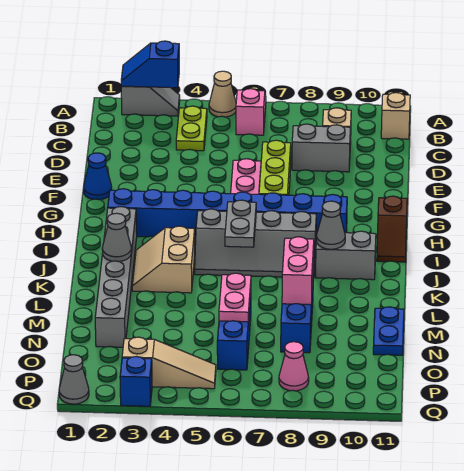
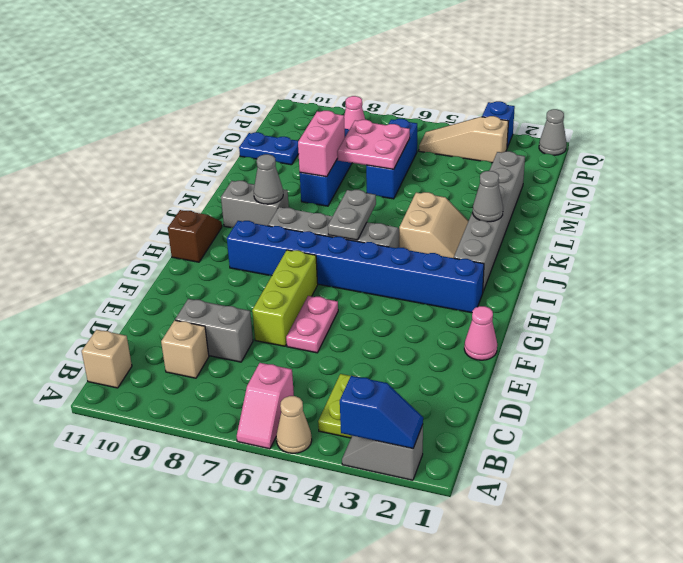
blue cone F1 level 1 -> pink cone F1 level 1
pink plate M6:N6 level 2 -> pink plate M6:N7 level 2
blue plate M11:N11 level 1 -> blue plate N10:N11 level 1

